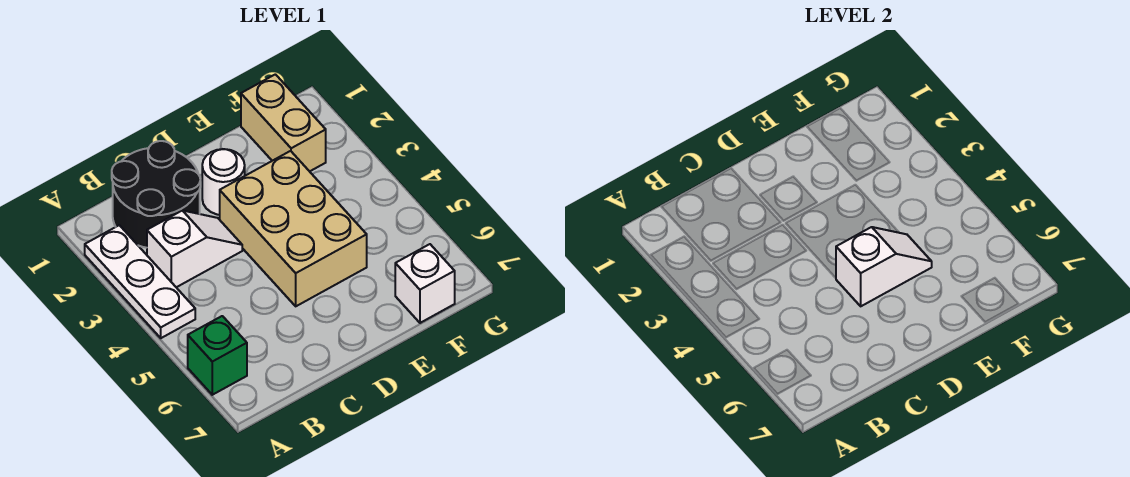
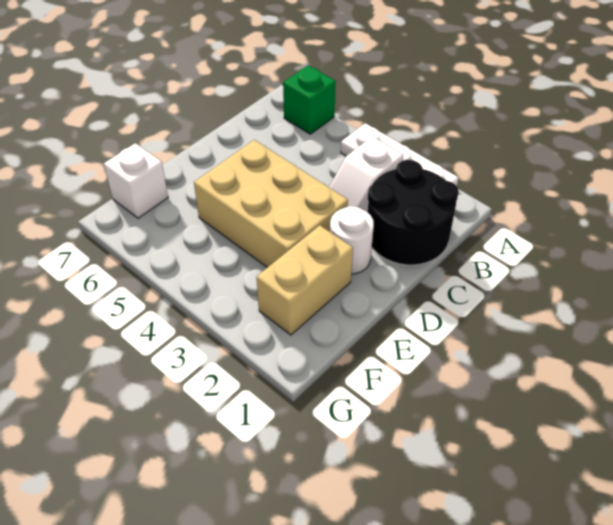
white slope D5:E5 level 2 top D -> none
tan brick F1:F2 level 1 -> tan brick E2:F2 level 1

